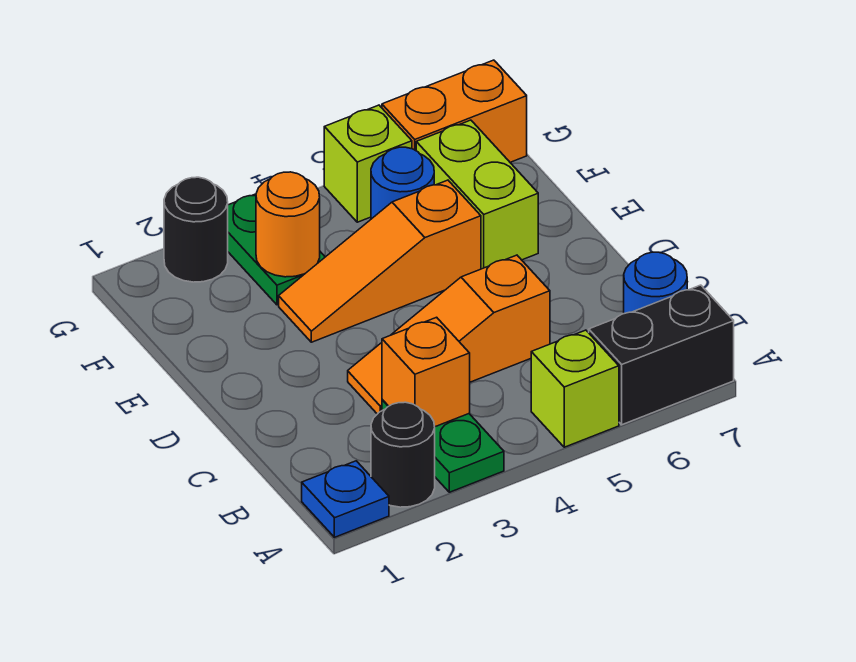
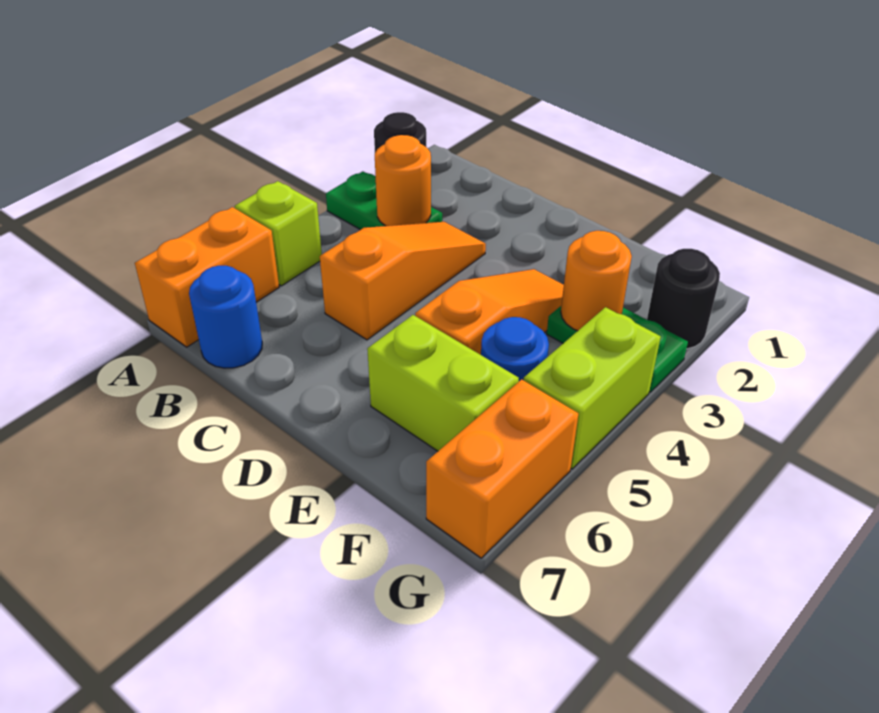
blue plate A1 level 1 -> none
black brick A6:A7 level 1 -> orange brick A6:A7 level 1
orange brick B3 level 2 -> orange round brick B3 level 2
lime brick G5 level 1 -> lime brick G4:G5 level 1

